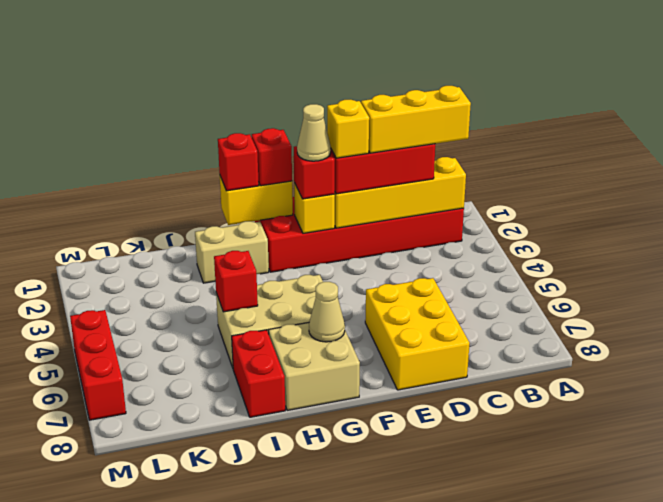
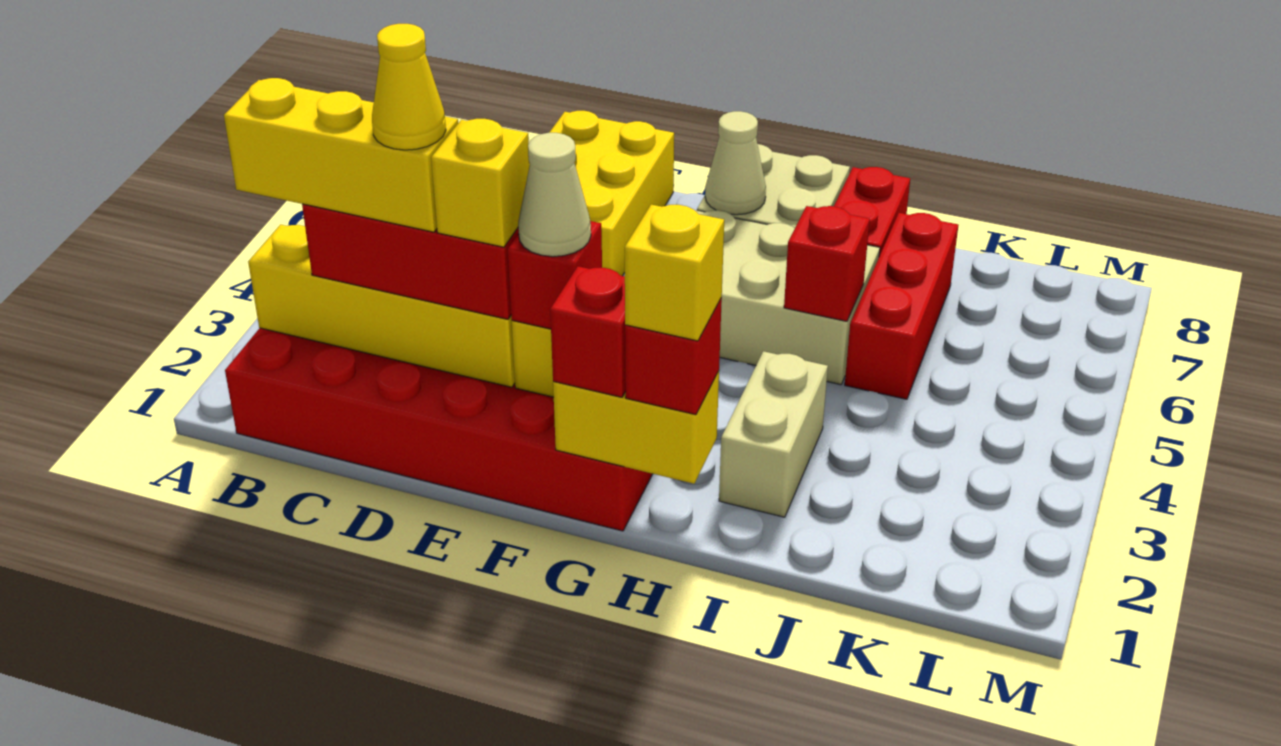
none -> yellow cone D2 level 5
none -> yellow brick H1 level 4
tan brick H2:I2 level 1 -> tan brick I2:I3 level 1
red brick M5:M7 level 1 -> red brick J5:J7 level 1

